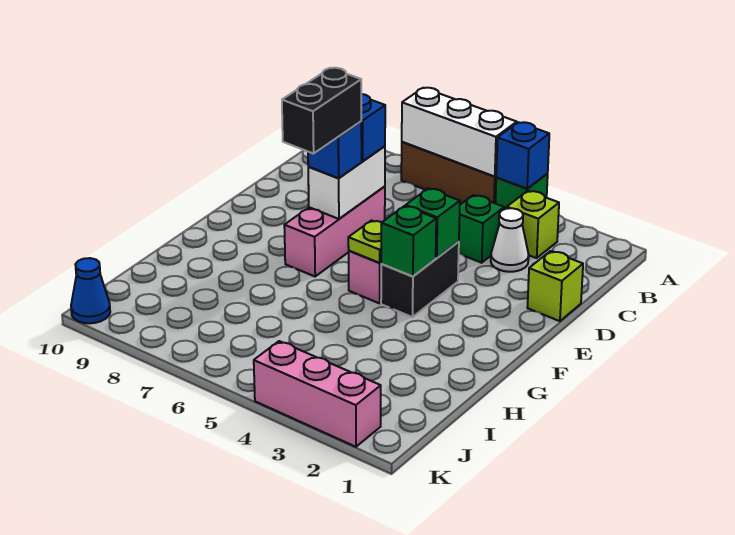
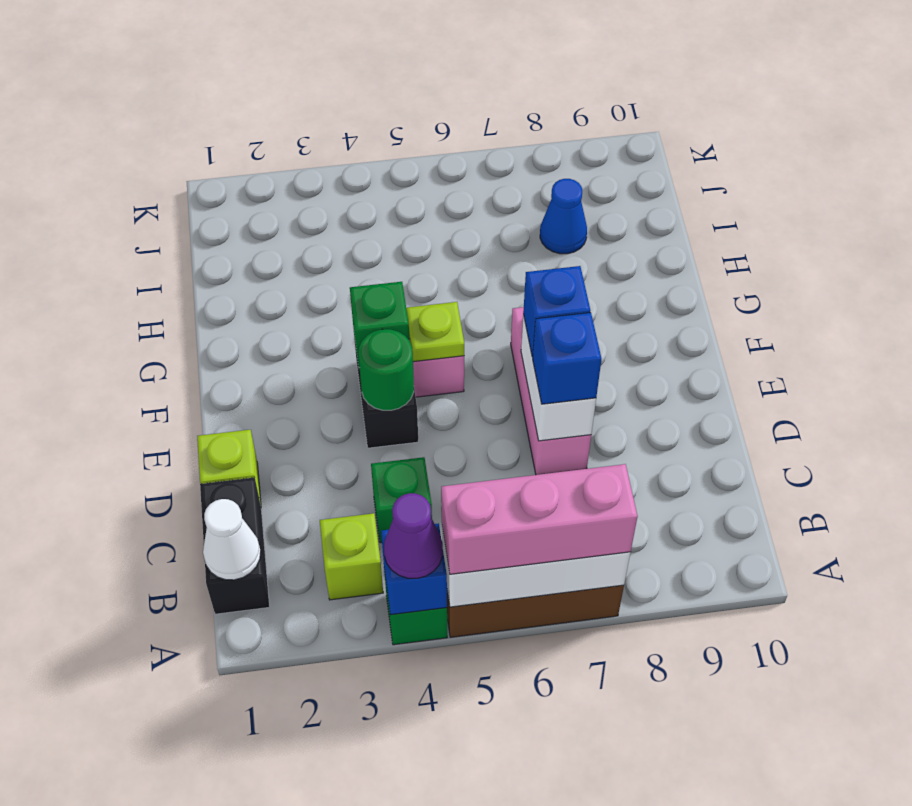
none -> purple cone A4 level 3
white cone C3 level 1 -> white cone B1 level 2
green brick E4 level 2 -> green round brick E4 level 2
black brick E7:F7 level 4 -> black brick B1:C1 level 1
pink brick K2:K4 level 1 -> pink brick A5:A7 level 3
blue cone K10 level 1 -> blue cone I8 level 1

